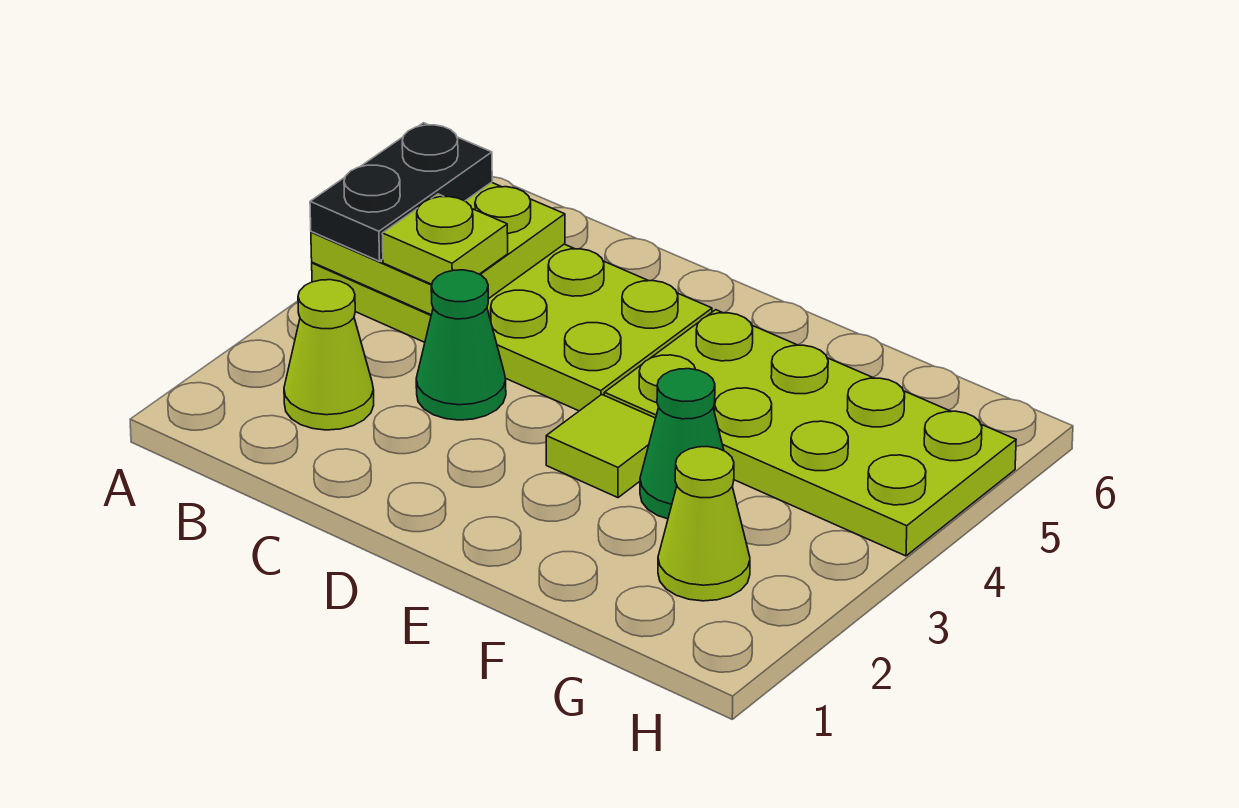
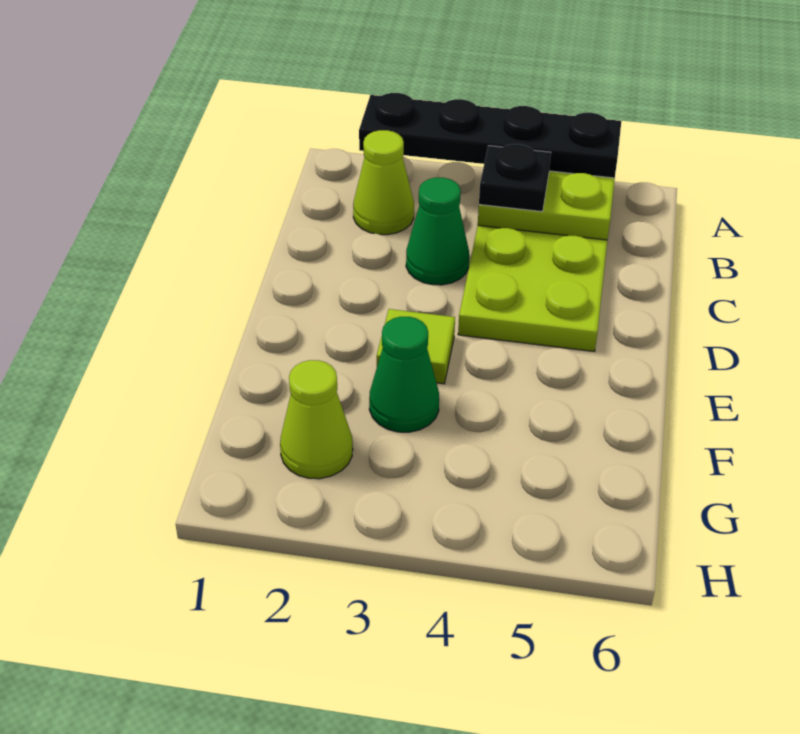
black plate A4:A5 level 3 -> black plate A2:A5 level 3
lime plate B4 level 3 -> black plate B4 level 3
lime plate E4:H5 level 1 -> none

